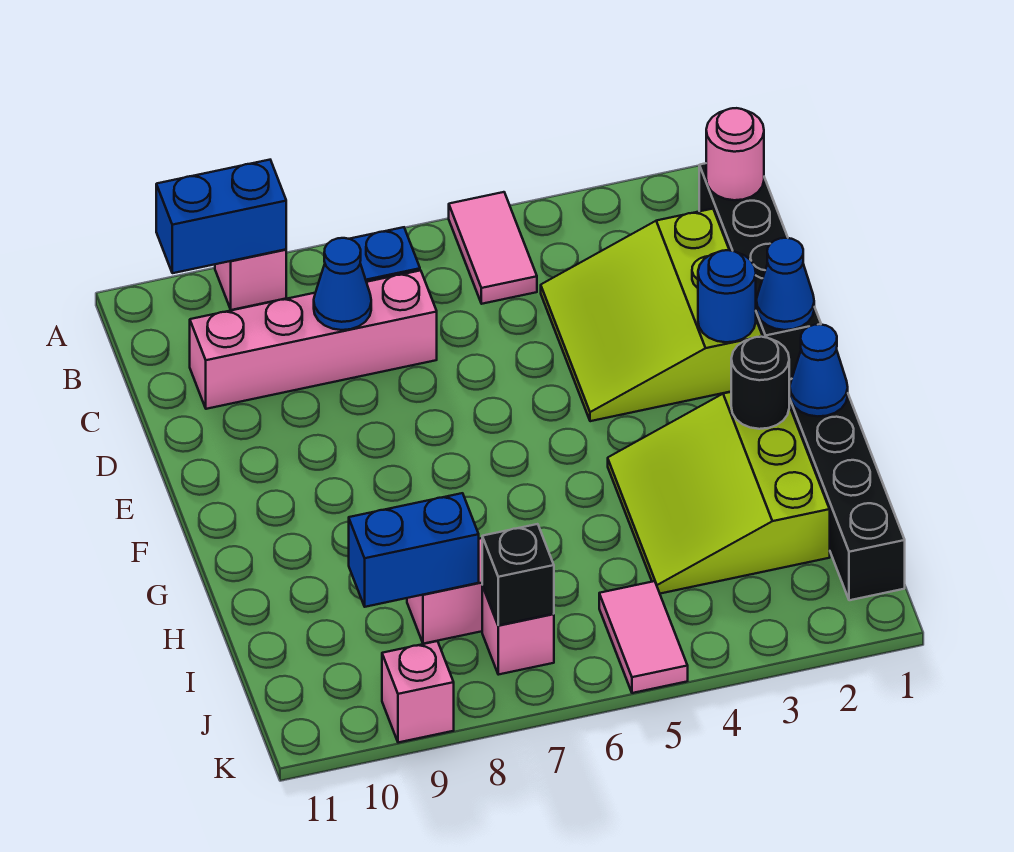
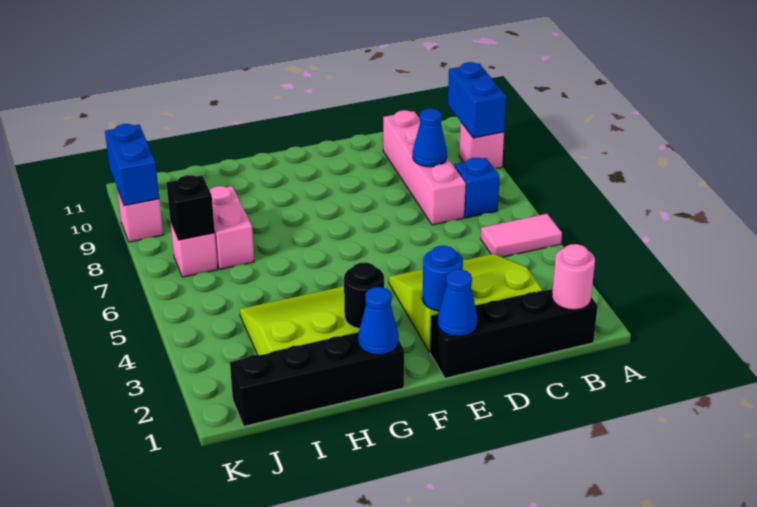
blue brick I8:I9 level 2 -> blue brick K9:K10 level 2
pink tile J5:K5 level 1 -> none

